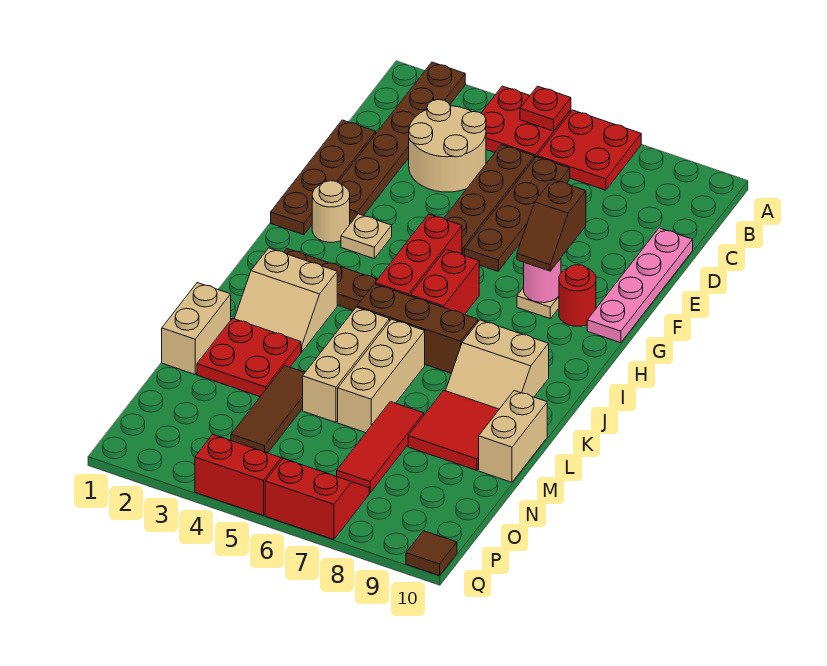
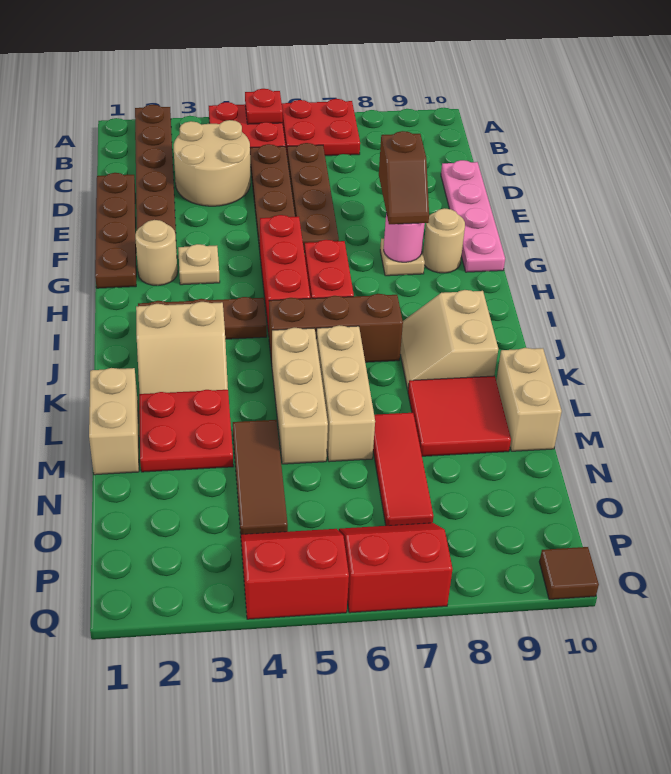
red round brick G9 level 1 -> tan round brick G9 level 1
tan slope J8:K9 level 1 top J -> tan slope J8:K9 level 1 top 9

